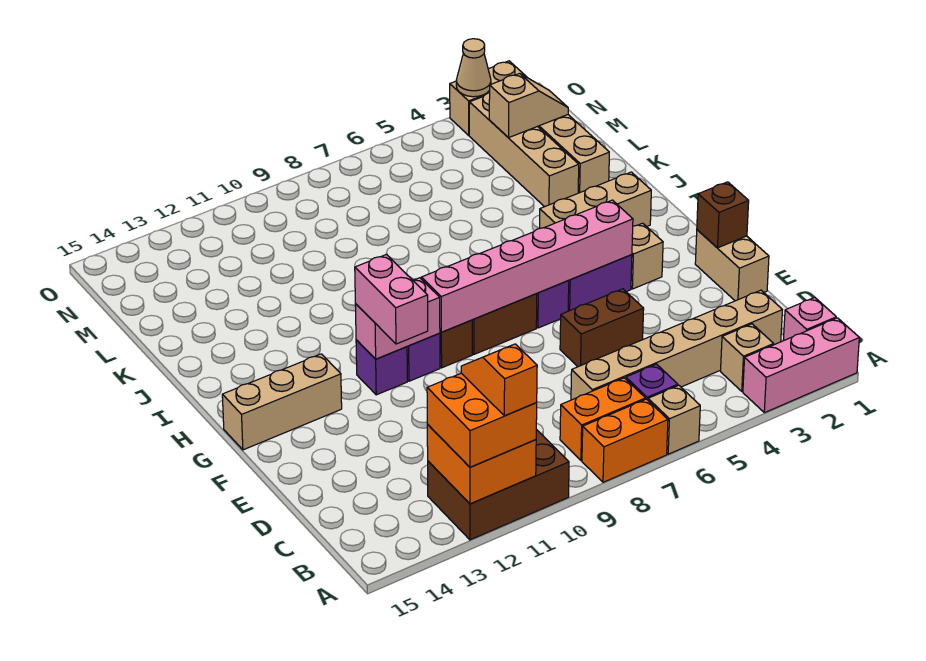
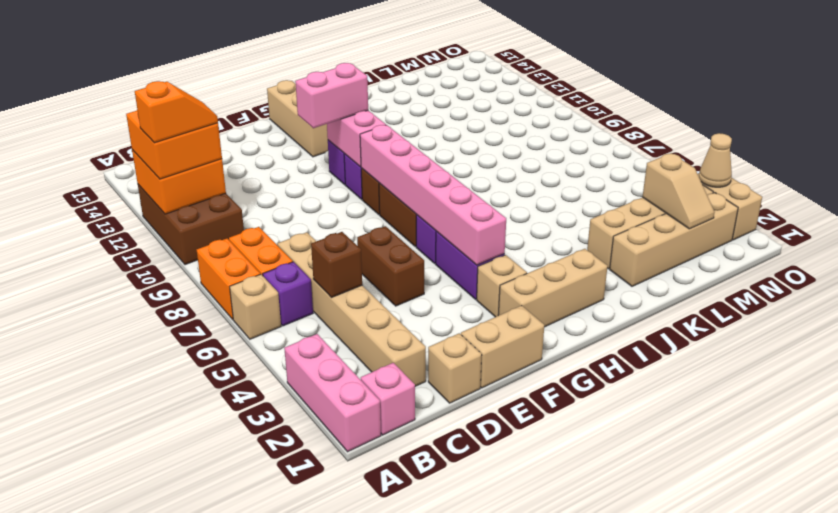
tan brick B3 level 1 -> tan brick D1 level 1
brown brick F1 level 2 -> brown brick C5 level 2
tan brick I2:I4 level 1 -> tan brick G2:I2 level 1

